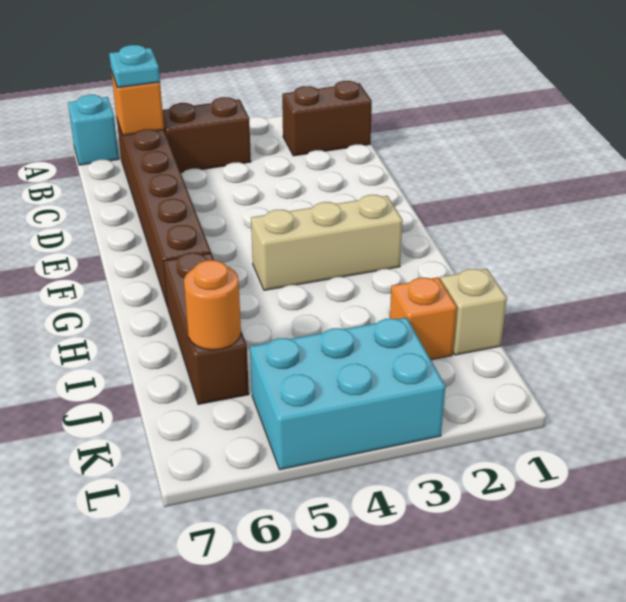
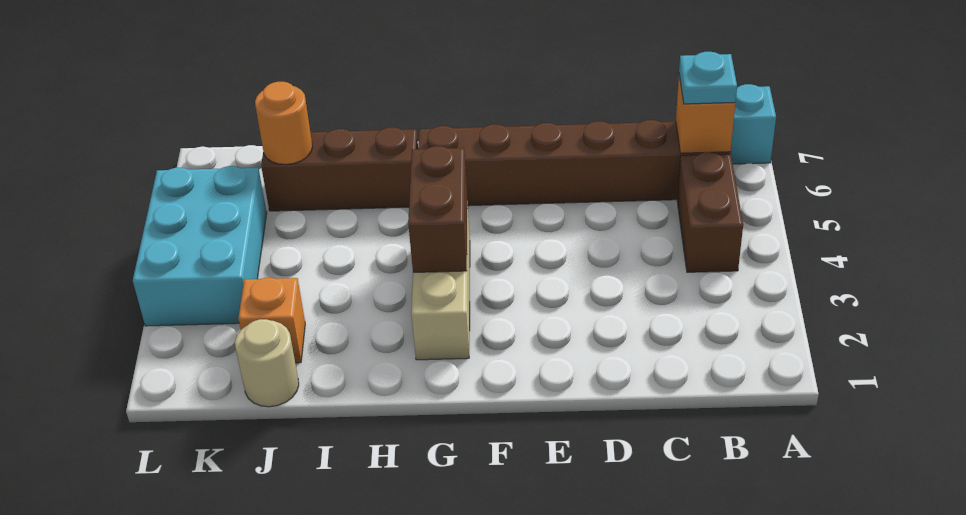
brown brick B1:B2 level 1 -> brown brick G3:G4 level 2
tan brick J1 level 1 -> tan round brick J1 level 1

